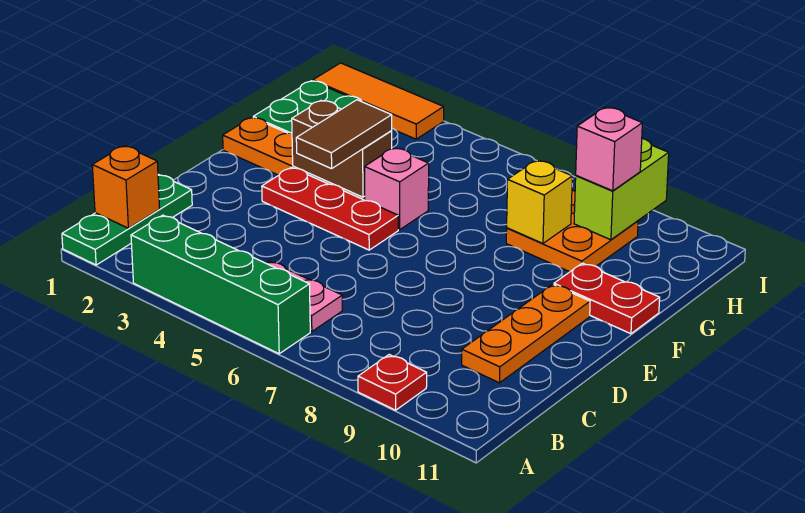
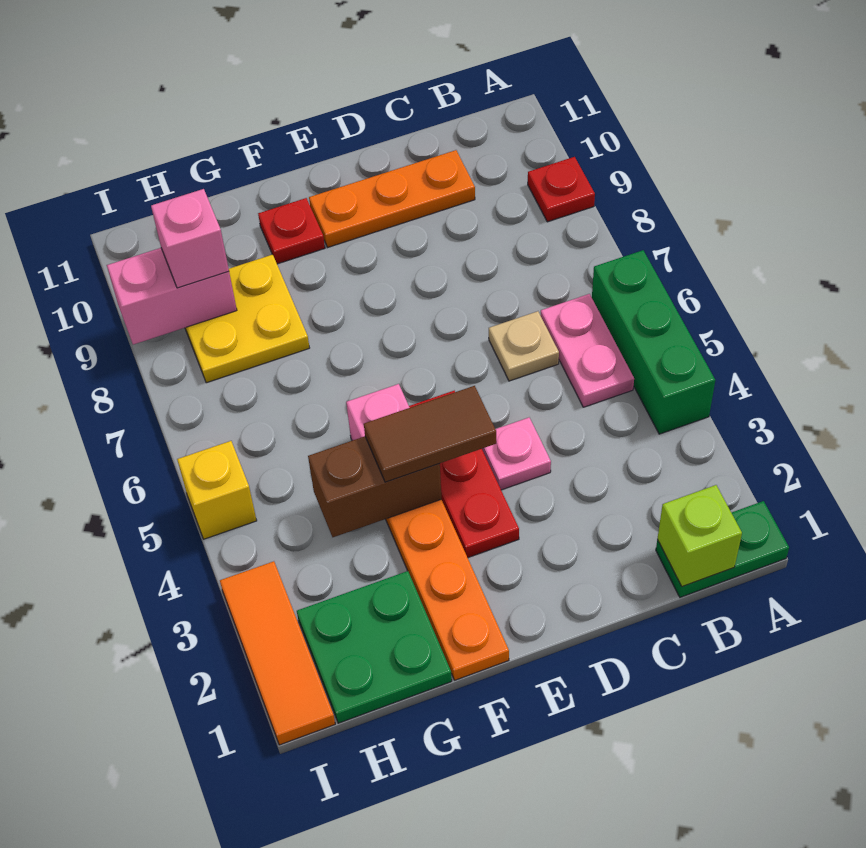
green plate A1:C1 level 1 -> green plate A1:B1 level 1
green brick A3:A6 level 1 -> green brick A4:A6 level 1
orange brick B1 level 2 -> lime brick B1 level 2
none -> tan plate C6 level 1
none -> pink plate D4 level 1
brown brick F3:F4 level 2 -> brown brick F4:G4 level 2
red plate F10:F11 level 1 -> red plate F10 level 1
orange plate G8:H9 level 1 -> yellow plate G8:H9 level 1
yellow brick G8 level 2 -> yellow brick I5 level 1
lime brick H9:I9 level 2 -> pink brick H9:I9 level 2

